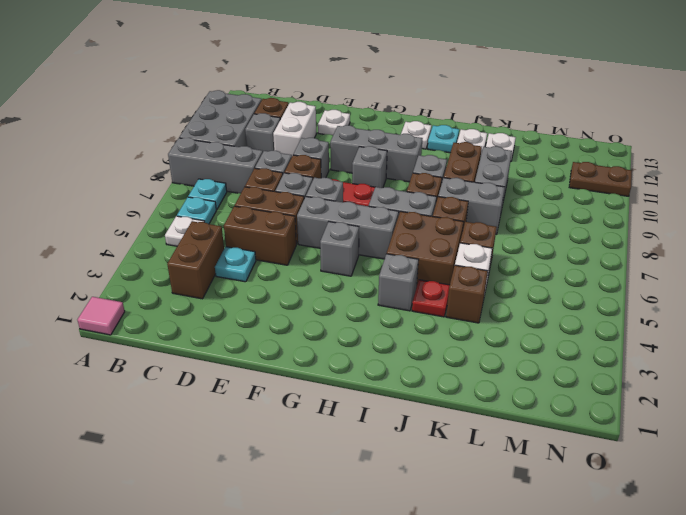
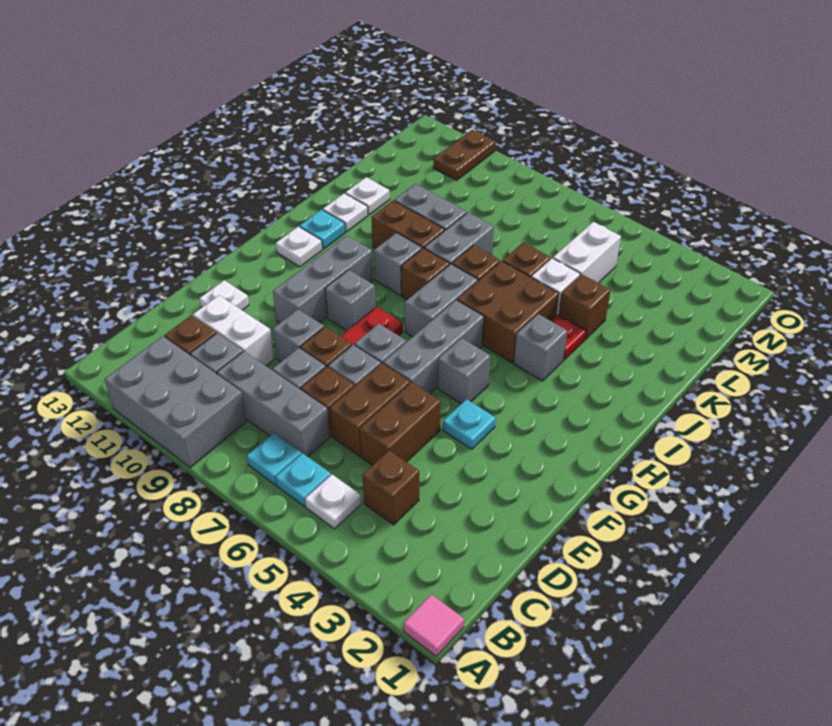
grey brick A8:C8 level 1 -> grey brick C7:C9 level 1
brown brick C3:C4 level 1 -> brown brick C4 level 1
cyan plate D4 level 1 -> cyan plate F4 level 1
none -> white brick L5:M5 level 1

